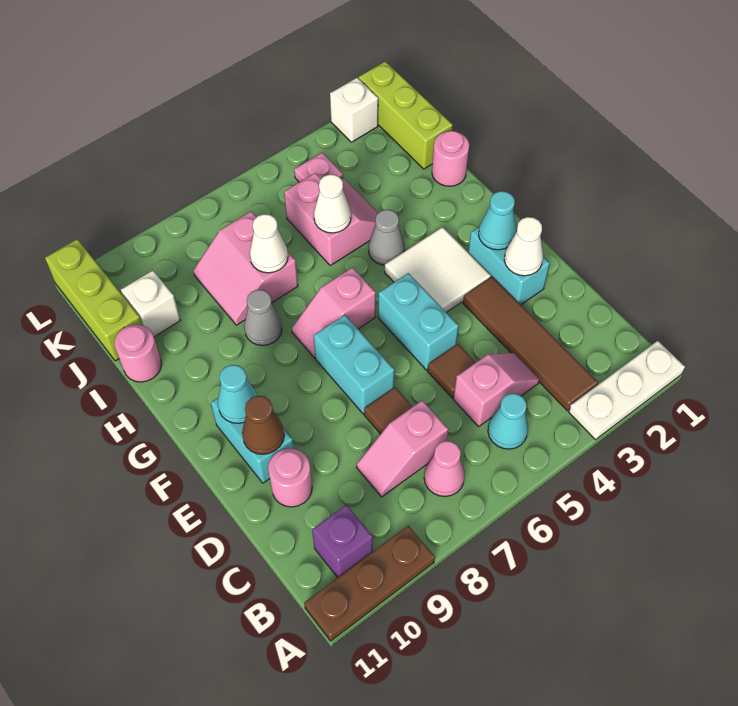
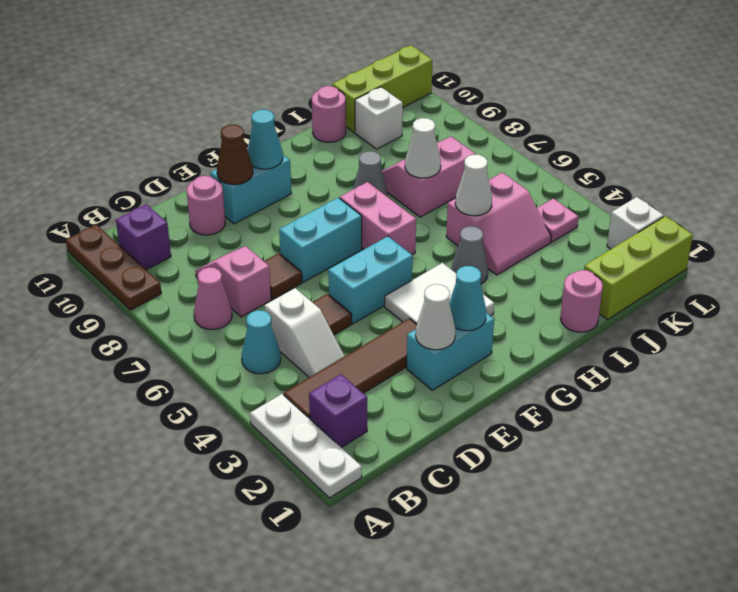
none -> purple brick B2 level 1
pink slope C4:C5 level 1 top 5 -> white slope C4:C5 level 1 top 5
pink slope G6:G7 level 1 top 6 -> pink brick G6:G7 level 1

